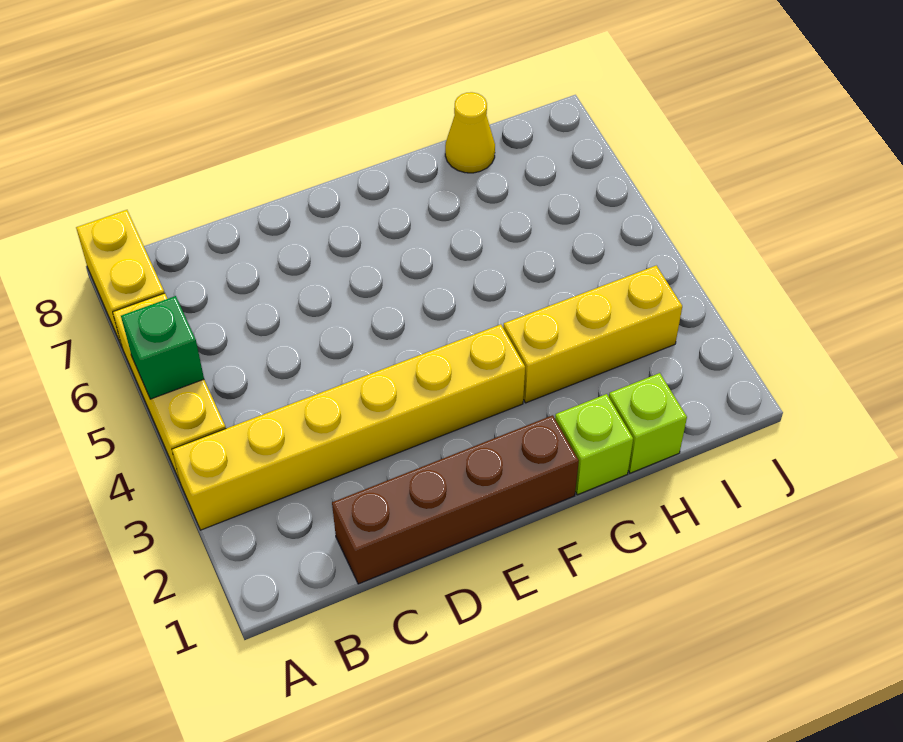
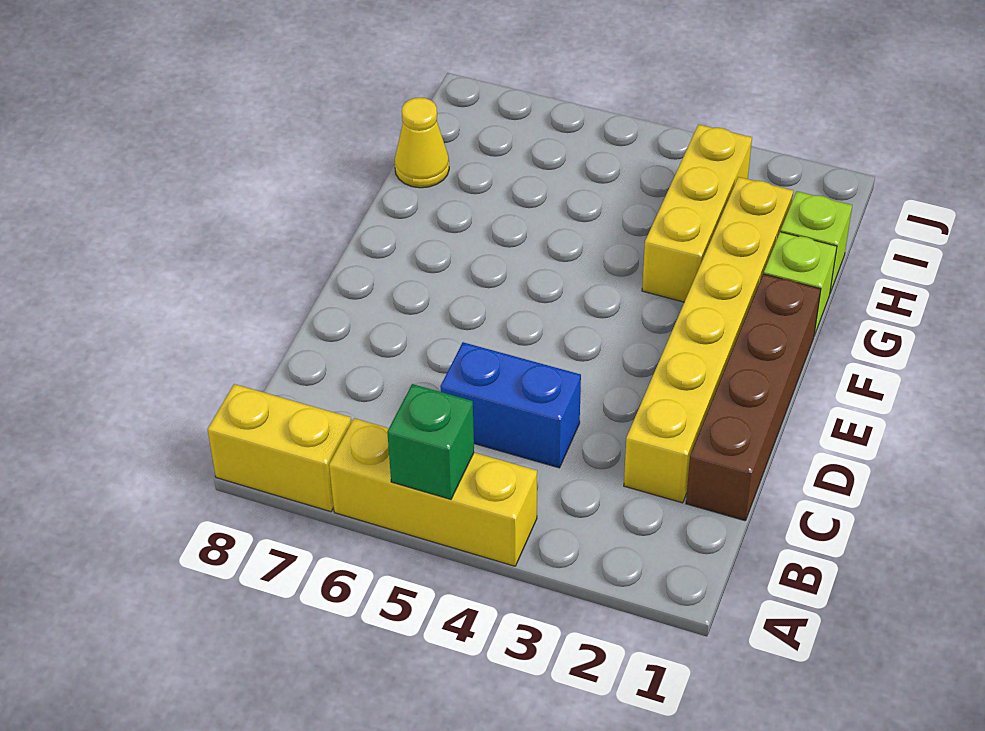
yellow brick A3:F3 level 1 -> yellow brick C2:H2 level 1
none -> blue brick C4:C5 level 1

